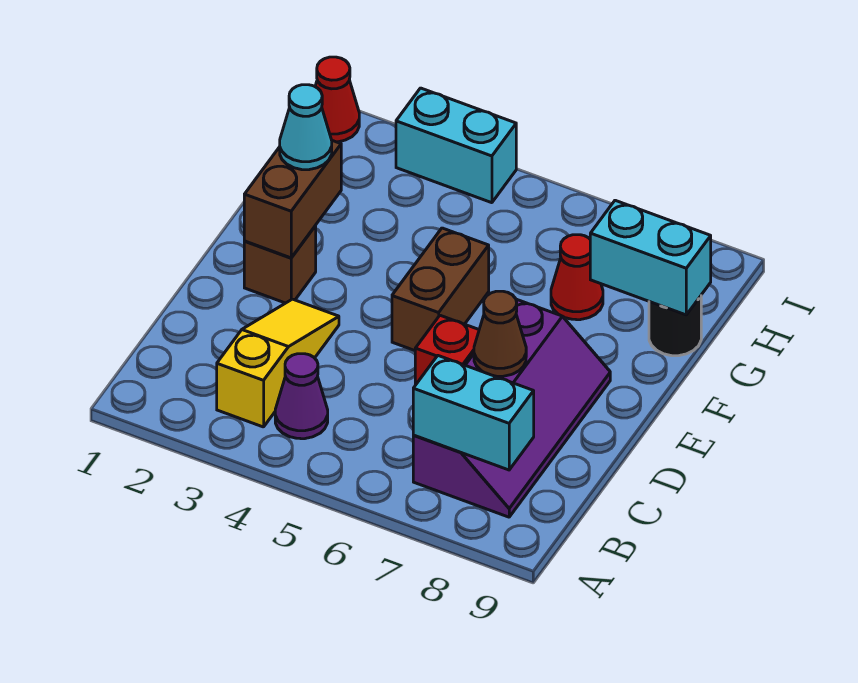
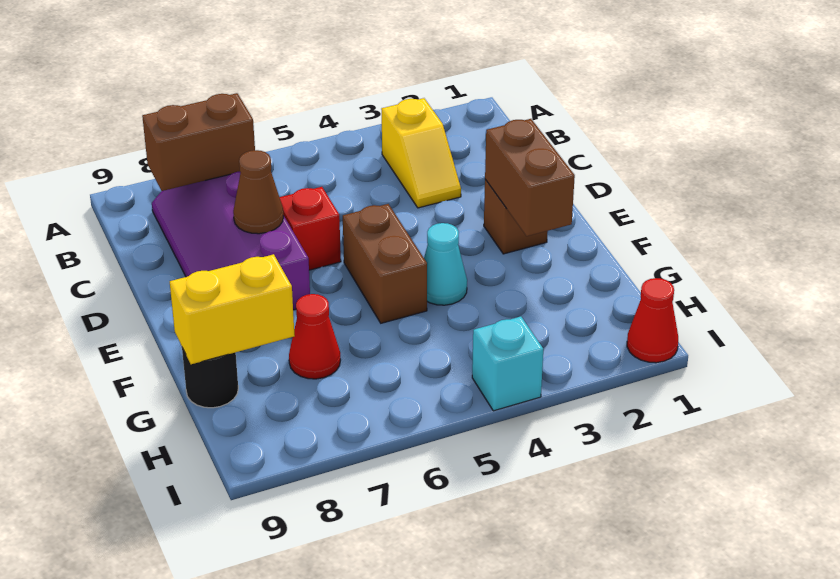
yellow slope B3:D3 level 1 top B -> yellow slope B3:C3 level 1 top B
purple cone B4 level 1 -> none
cyan brick B7:B8 level 2 -> brown brick B7:B8 level 2
cyan cone F2 level 3 -> cyan cone F4 level 1
cyan brick G8:G9 level 2 -> yellow brick G8:G9 level 2
cyan brick I3:I4 level 1 -> cyan brick I4 level 1

